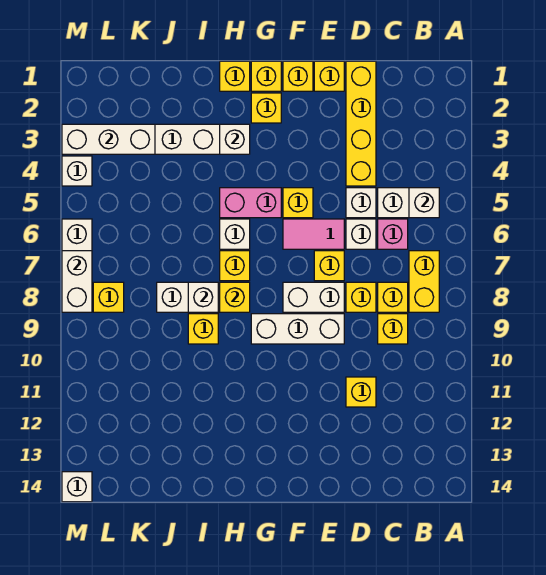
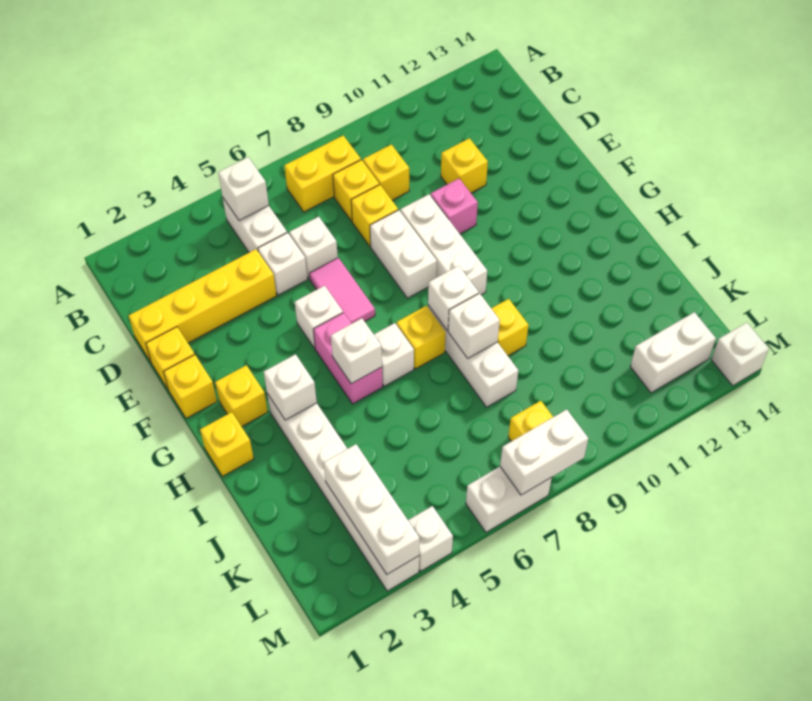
pink brick C6 level 1 -> pink brick E10 level 1
yellow brick E7 level 1 -> none
yellow brick F5 level 1 -> white brick F5 level 1
yellow brick G1 level 1 -> none
none -> white brick H5 level 2
yellow brick H8 level 2 -> white brick H8 level 2
none -> white brick L12:L13 level 1

